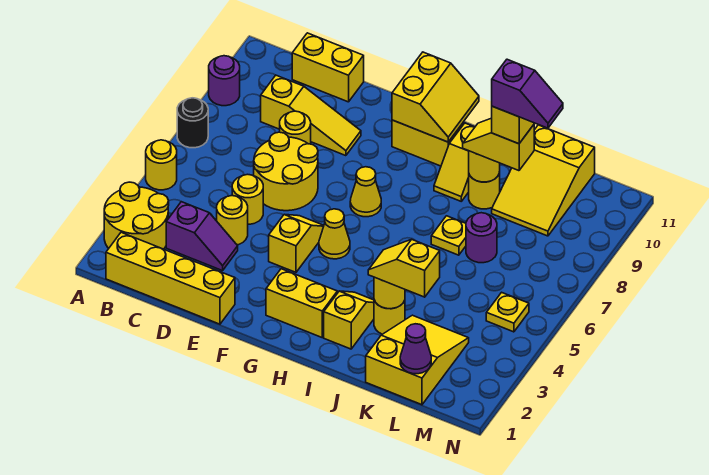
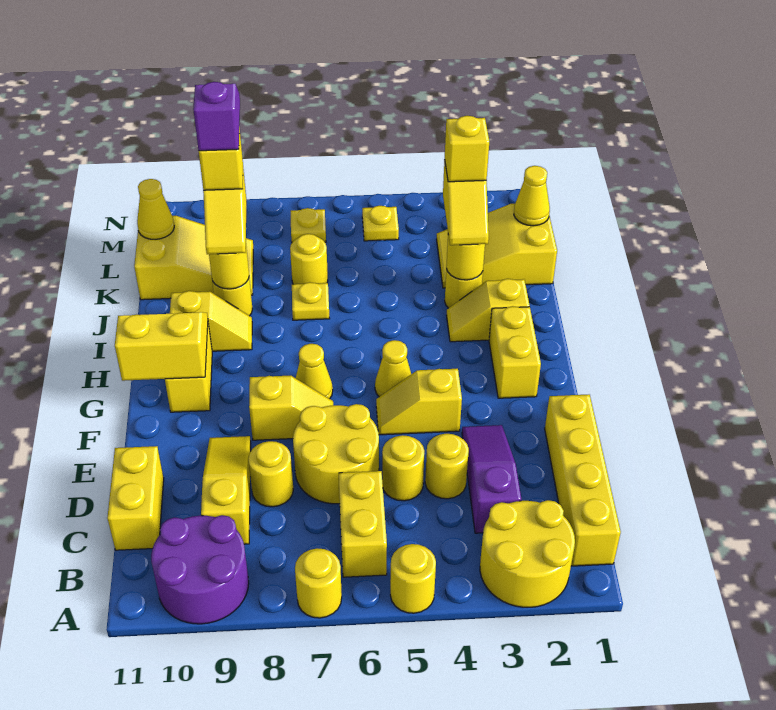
black round brick A7 level 1 -> yellow round brick A7 level 1
purple round brick A9 level 1 -> purple round brick A9:B10 level 1
none -> yellow brick B6:C6 level 1
purple slope C3:D3 level 1 top C -> purple slope C3:E3 level 1 top C
none -> yellow slope F7:F8 level 1 top 8
none -> yellow brick K3 level 4
purple round brick K7 level 1 -> yellow round brick K7 level 1
purple cone L1 level 2 -> yellow cone L1 level 2
none -> yellow cone L11 level 2
none -> yellow plate M7 level 1

